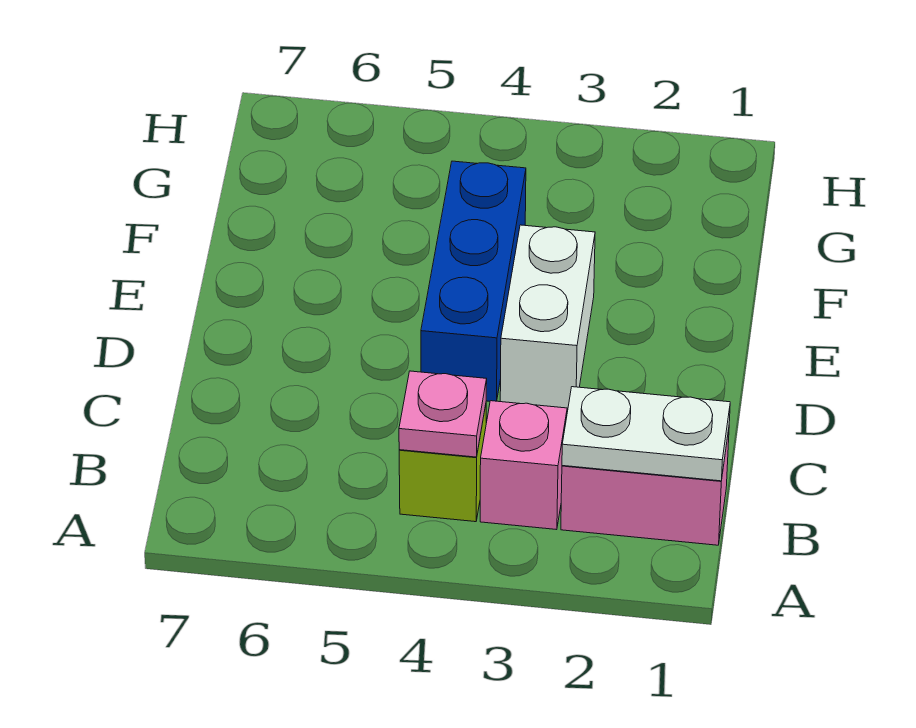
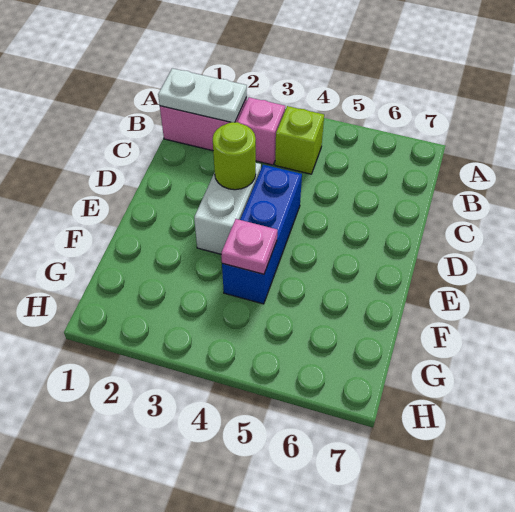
pink plate B4 level 2 -> pink plate F4 level 2
none -> lime round brick D3 level 2

